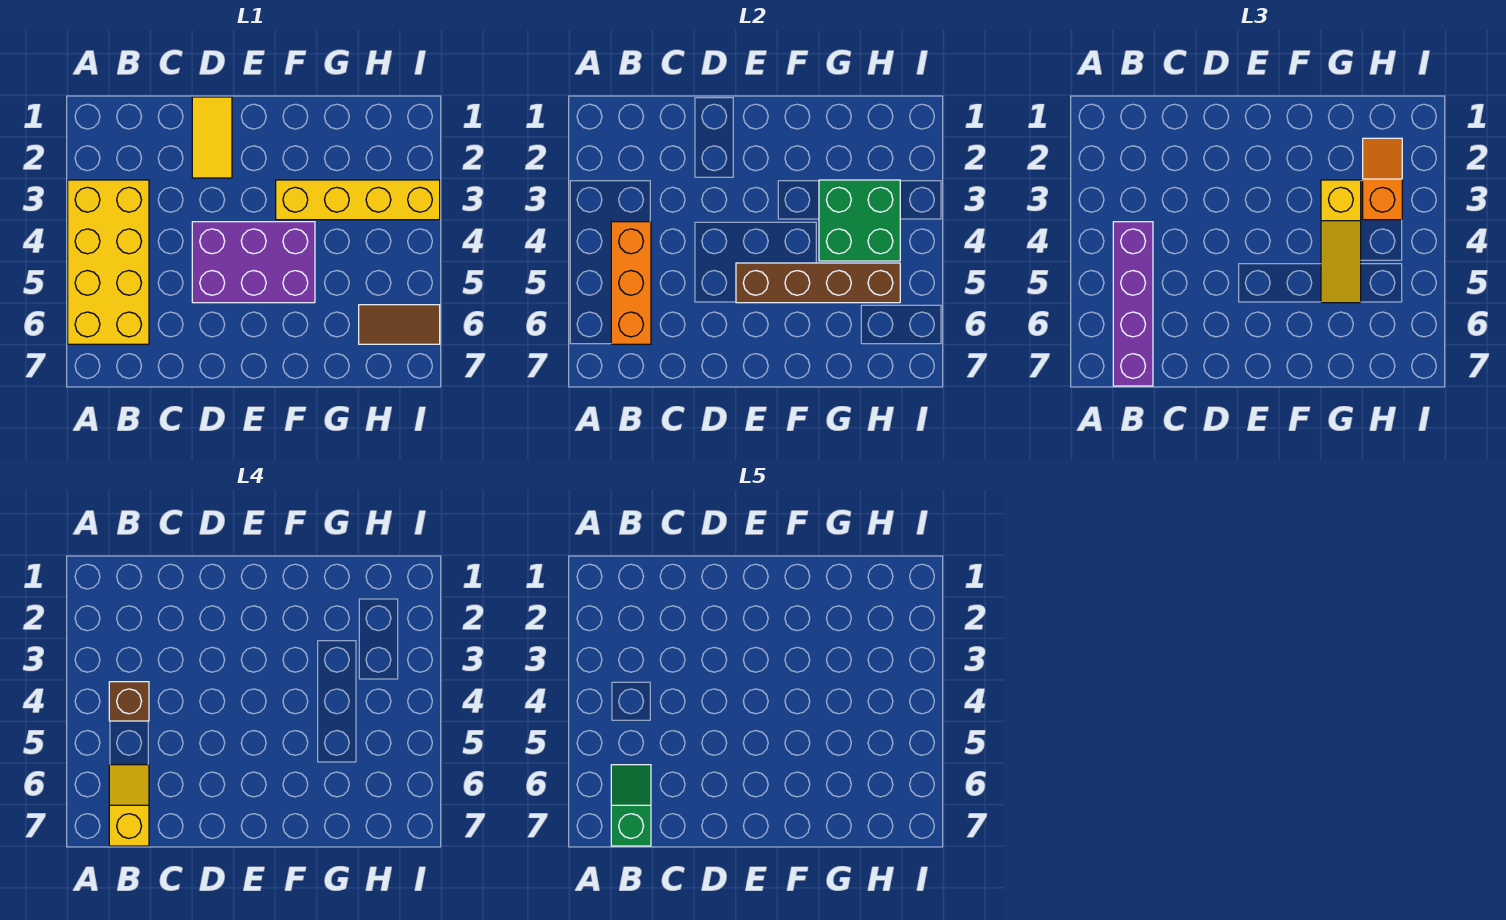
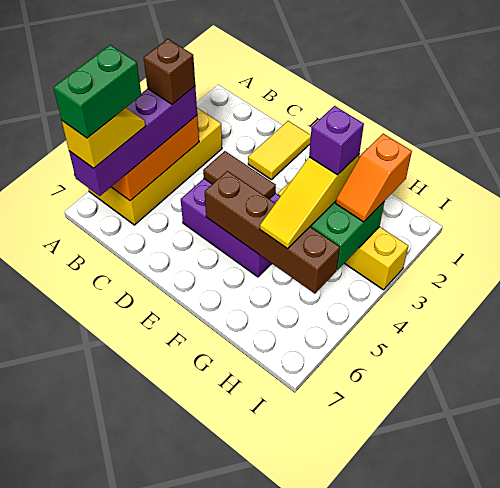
green slope B6:B7 level 5 top 7 -> green brick B6:B7 level 5
none -> purple brick G3 level 4
orange slope H2:H3 level 3 top 3 -> orange slope H2:H3 level 3 top 2
brown tile H6:I6 level 1 -> brown tile D4:E4 level 2

